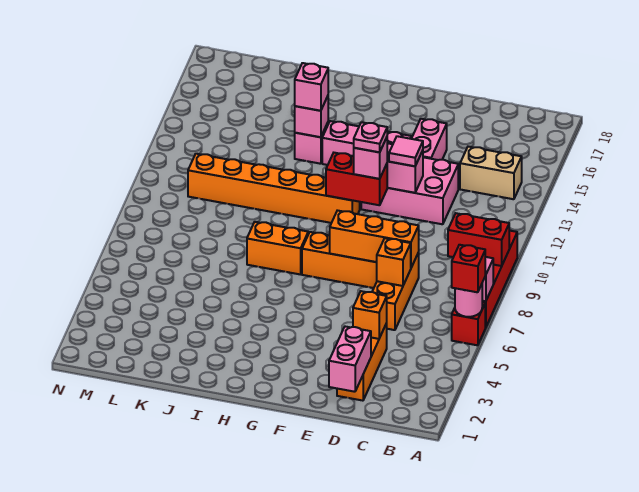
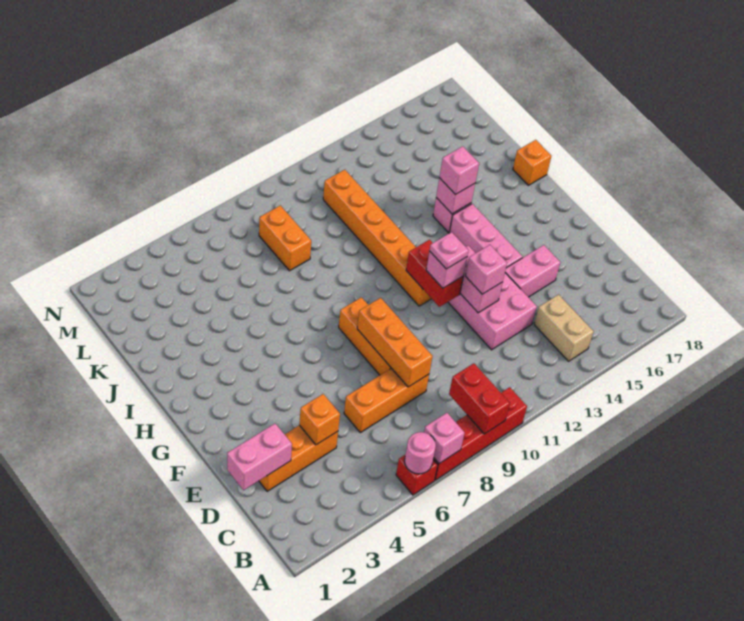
red brick A6 level 3 -> none
orange brick D7 level 2 -> orange brick I18 level 1
pink tile E12 level 3 -> pink brick E12 level 3
orange brick H8:I8 level 1 -> orange brick K8:L8 level 1

